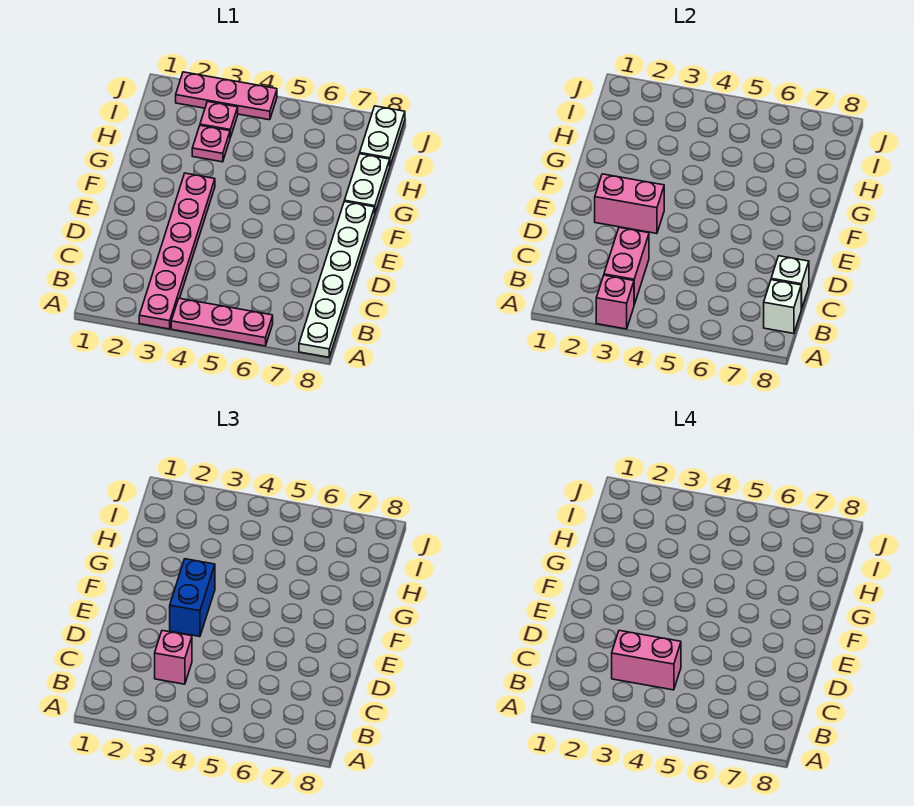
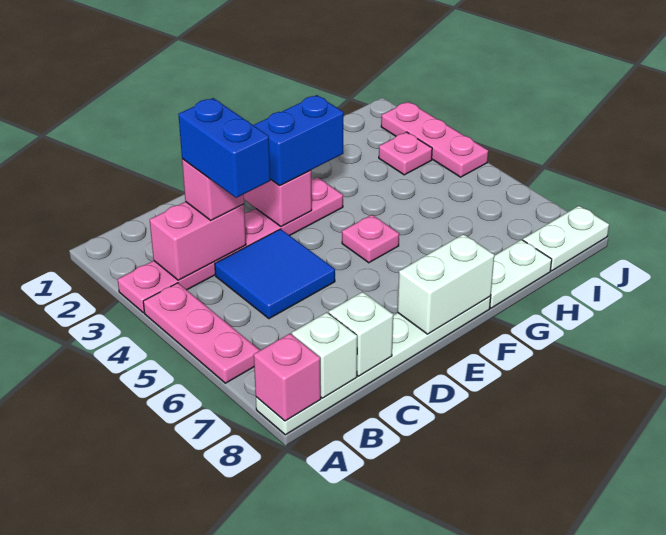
pink brick A3 level 2 -> pink brick A8 level 2
pink brick C3:C4 level 4 -> blue brick C3:C4 level 4
none -> blue tile C4:D5 level 1
none -> white brick E8:F8 level 2
pink plate H3 level 1 -> pink plate F5 level 1

